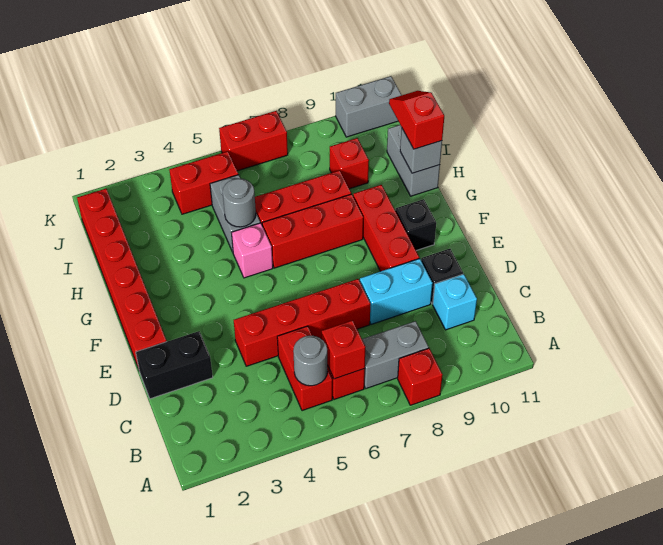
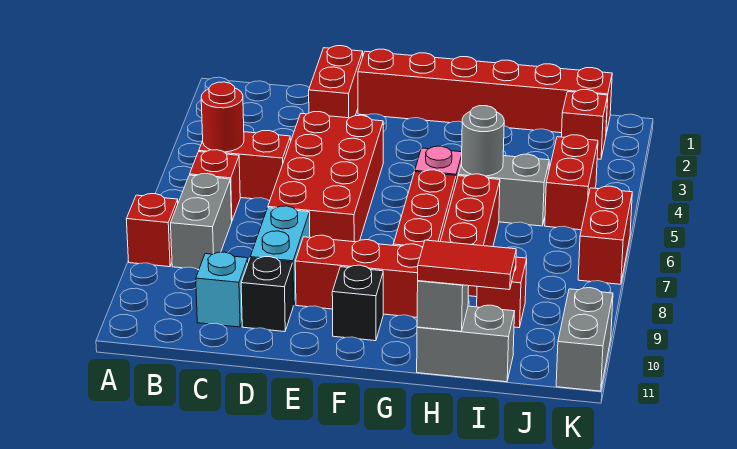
grey round brick B5 level 2 -> red round brick B5 level 2
red brick B6 level 2 -> red brick J2 level 1
black brick D1:D2 level 1 -> red brick D1:D2 level 1
red brick D4:D7 level 1 -> red brick D4:E7 level 1
red slope H11:I11 level 3 top H -> red tile H11:I11 level 3

